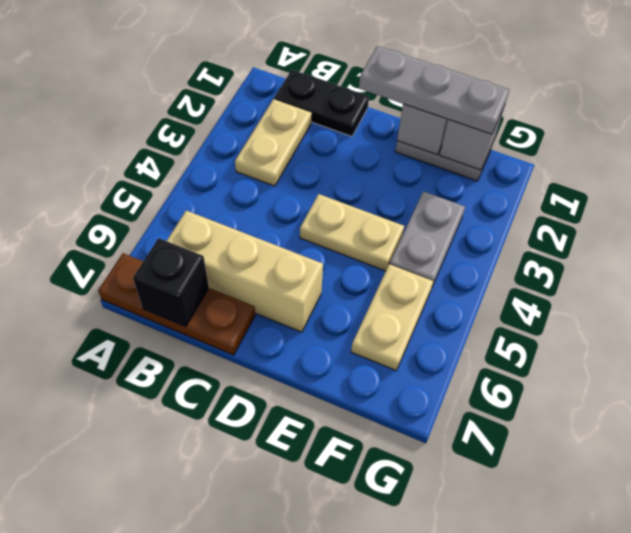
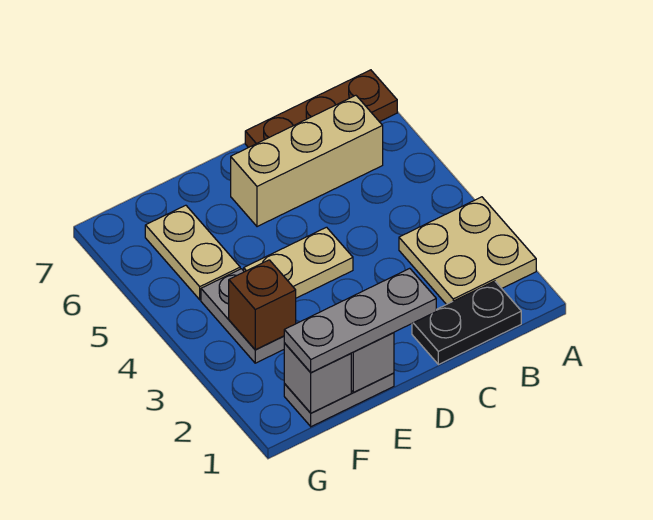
tan plate B2:B3 level 1 -> tan plate A2:B3 level 1
black brick B7 level 2 -> none
none -> brown brick F3 level 2

